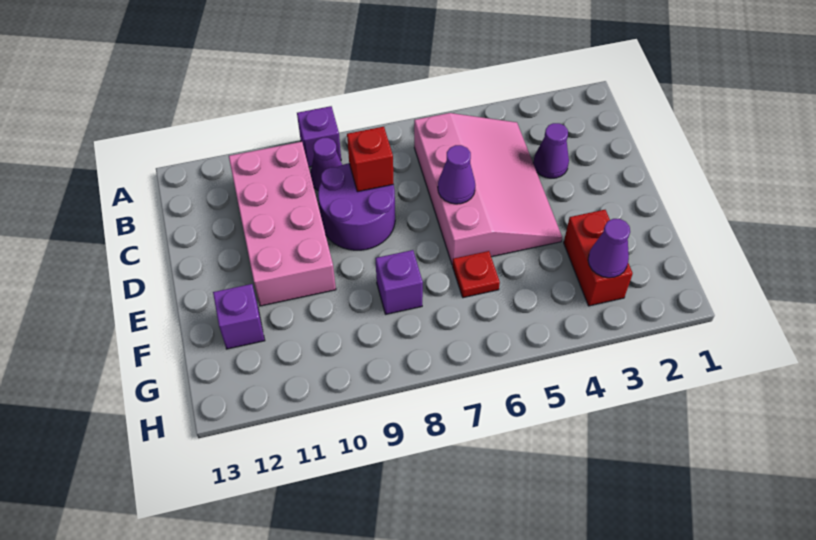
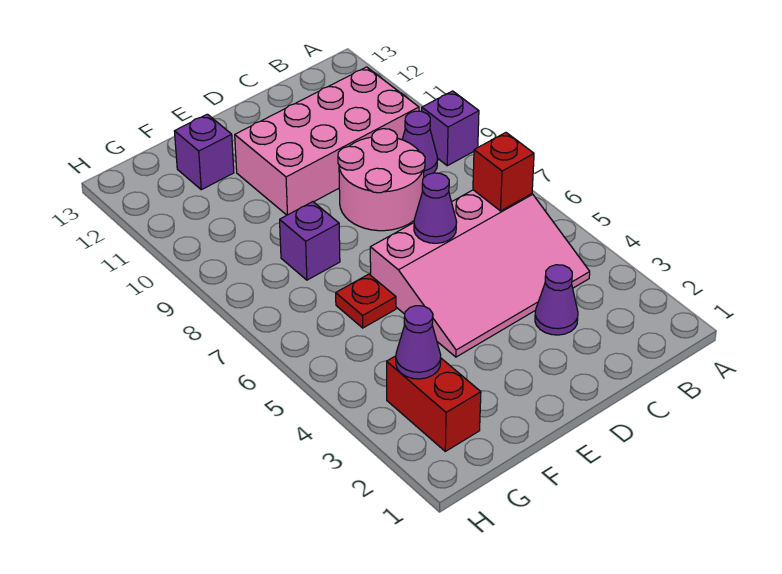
purple round brick C8:D9 level 1 -> pink round brick C8:D9 level 1
red brick C8 level 2 -> red brick B6 level 2
red brick F3:G3 level 1 -> red brick G2:G3 level 1

